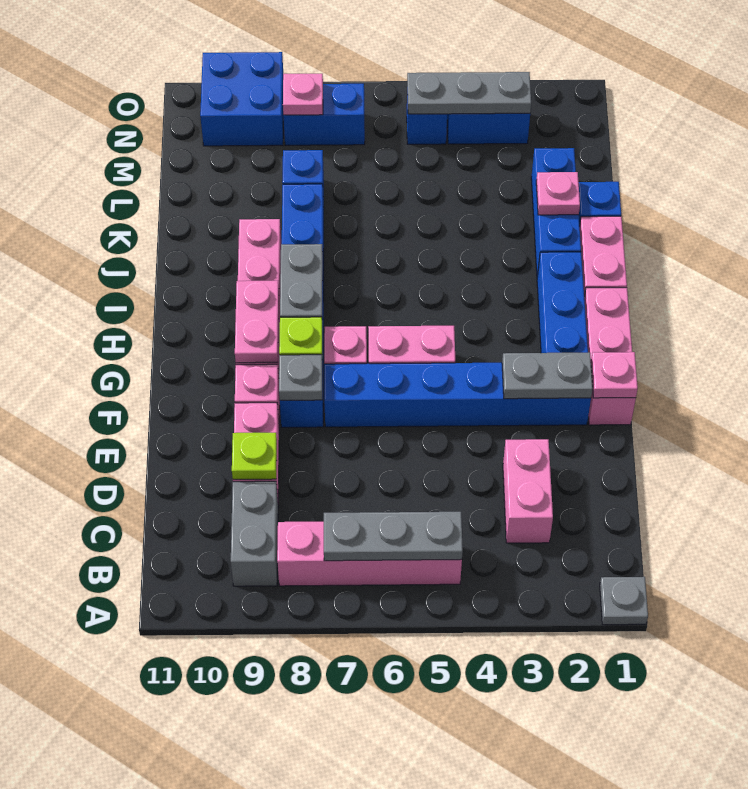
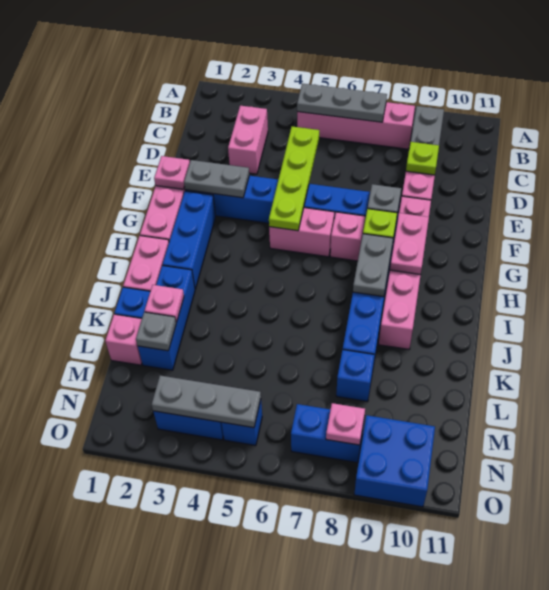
grey plate A1 level 1 -> grey plate L2 level 2
none -> lime plate D5:G5 level 2
none -> pink brick L1 level 1

